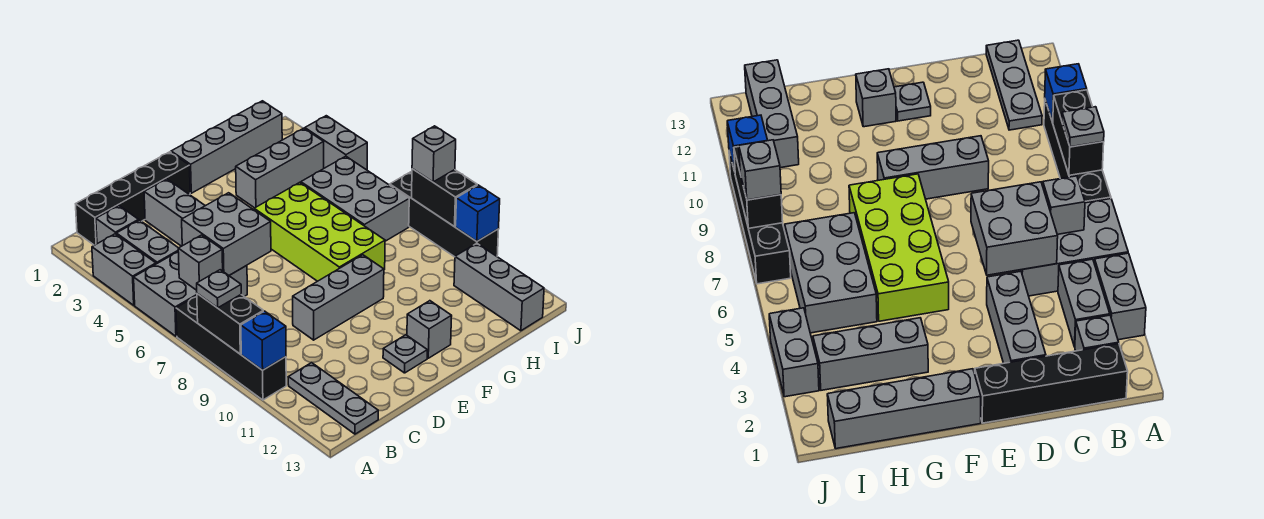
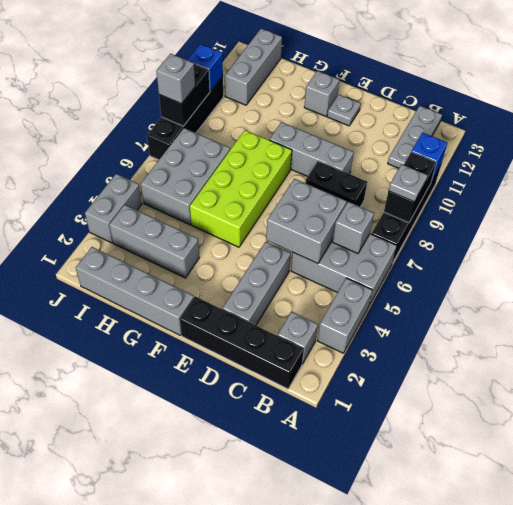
grey brick B3:B4 level 1 -> none
none -> black brick C8:D8 level 1

